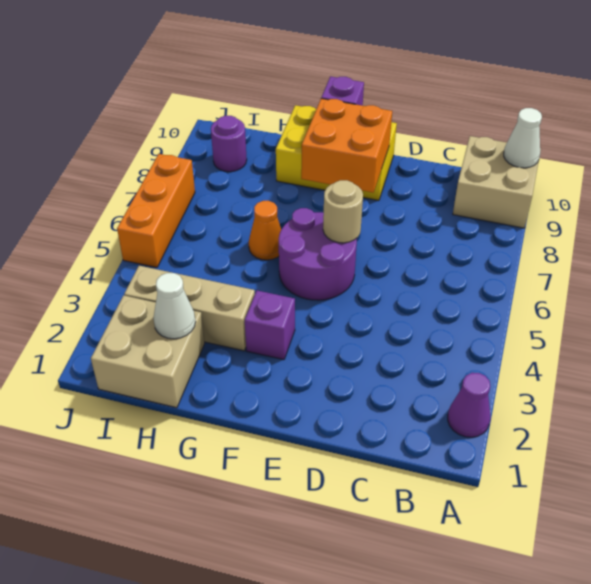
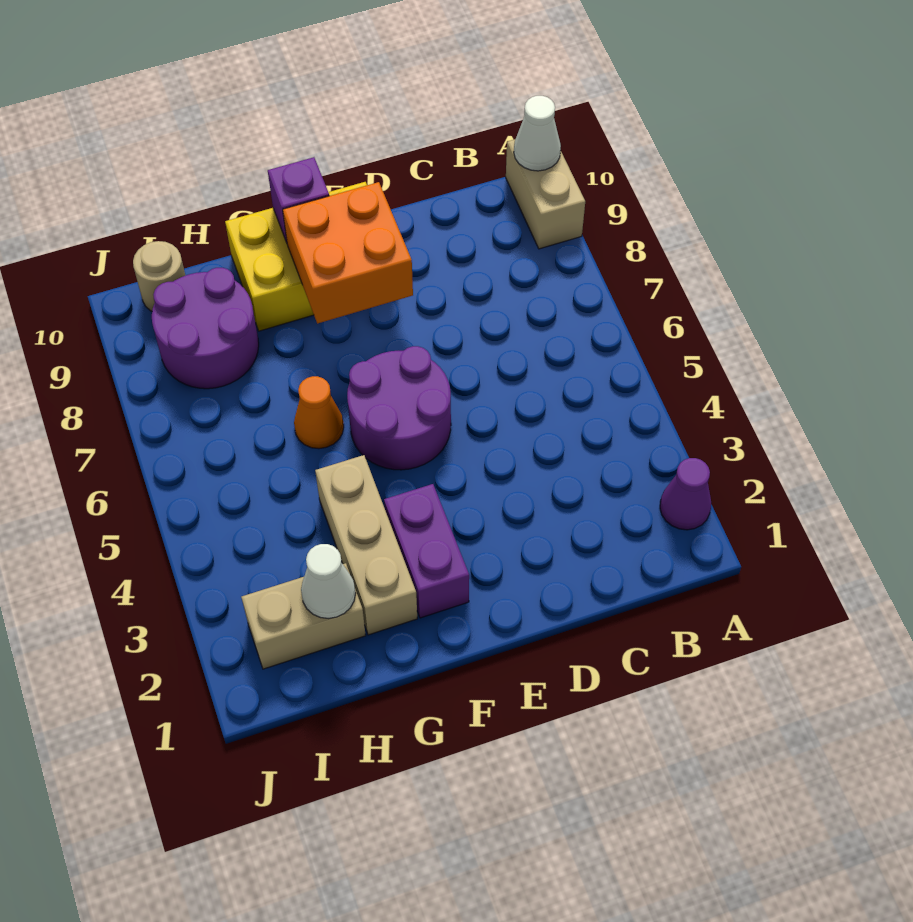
tan brick A9:B10 level 1 -> tan brick A9:A10 level 1
tan round brick E6 level 2 -> tan round brick I10 level 1
purple brick F3 level 1 -> purple brick F2:F3 level 1
tan brick G3:I3 level 1 -> tan brick G2:G4 level 1
tan brick H1:I2 level 1 -> tan brick H2:I2 level 1
purple round brick I9 level 1 -> purple round brick H8:I9 level 1
orange brick J5:J7 level 1 -> none

